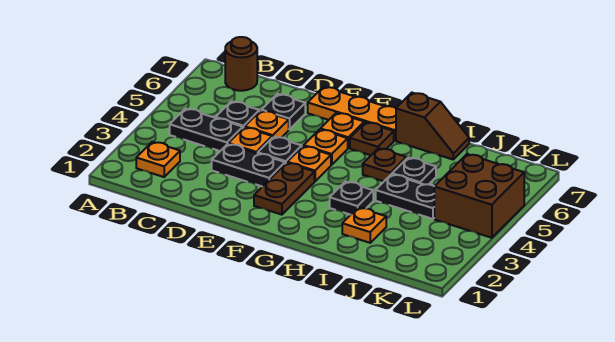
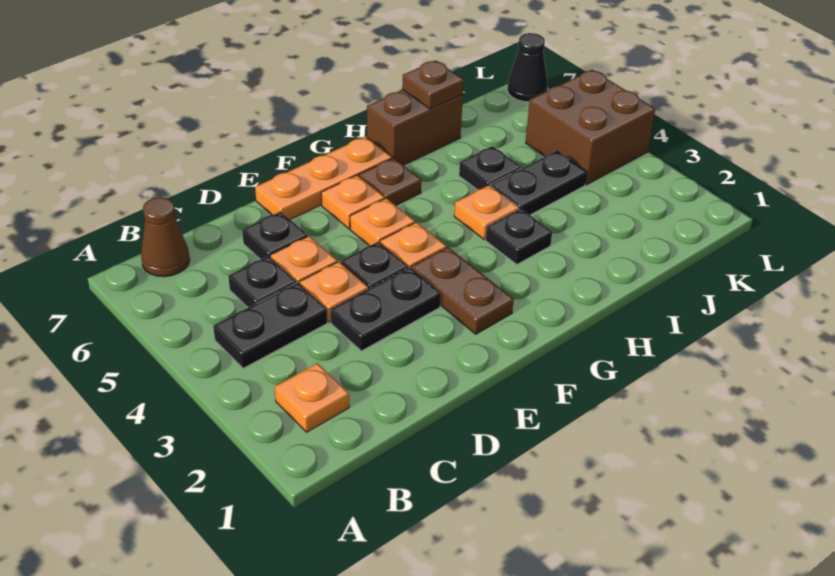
brown round brick B7 level 1 -> brown cone B7 level 1
brown plate H5 level 1 -> brown plate I7 level 2
brown slope H7:I7 level 1 top H -> brown brick H7:I7 level 1
orange plate I2 level 1 -> orange plate H4 level 1
none -> black cone L7 level 1

